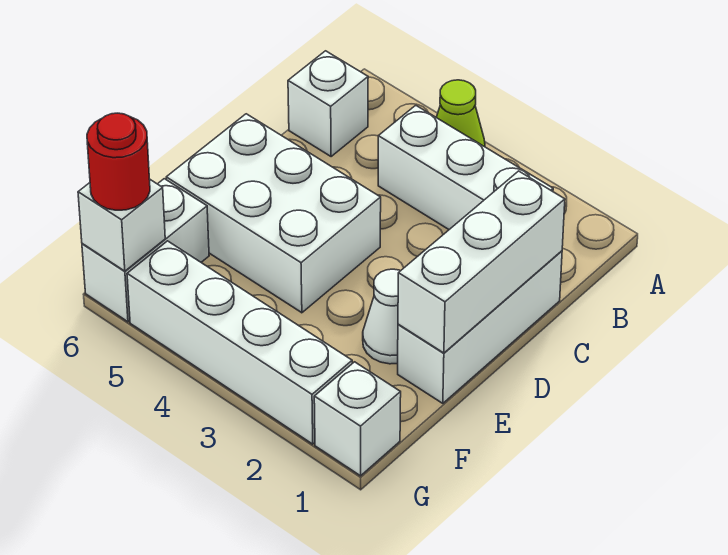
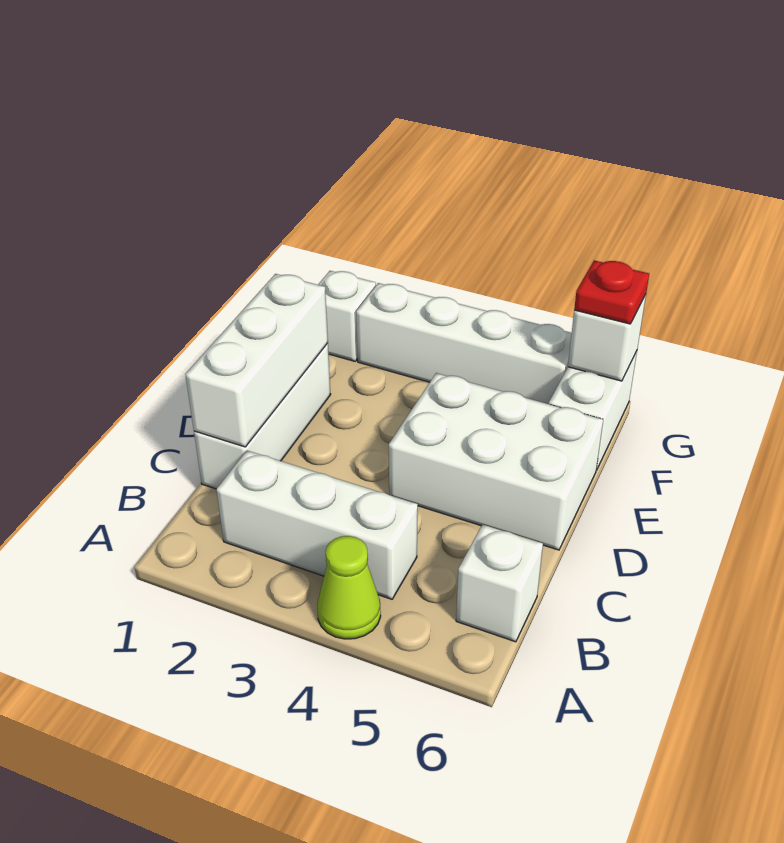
white cone E2 level 1 -> none
red round brick G6 level 3 -> red plate G6 level 3

